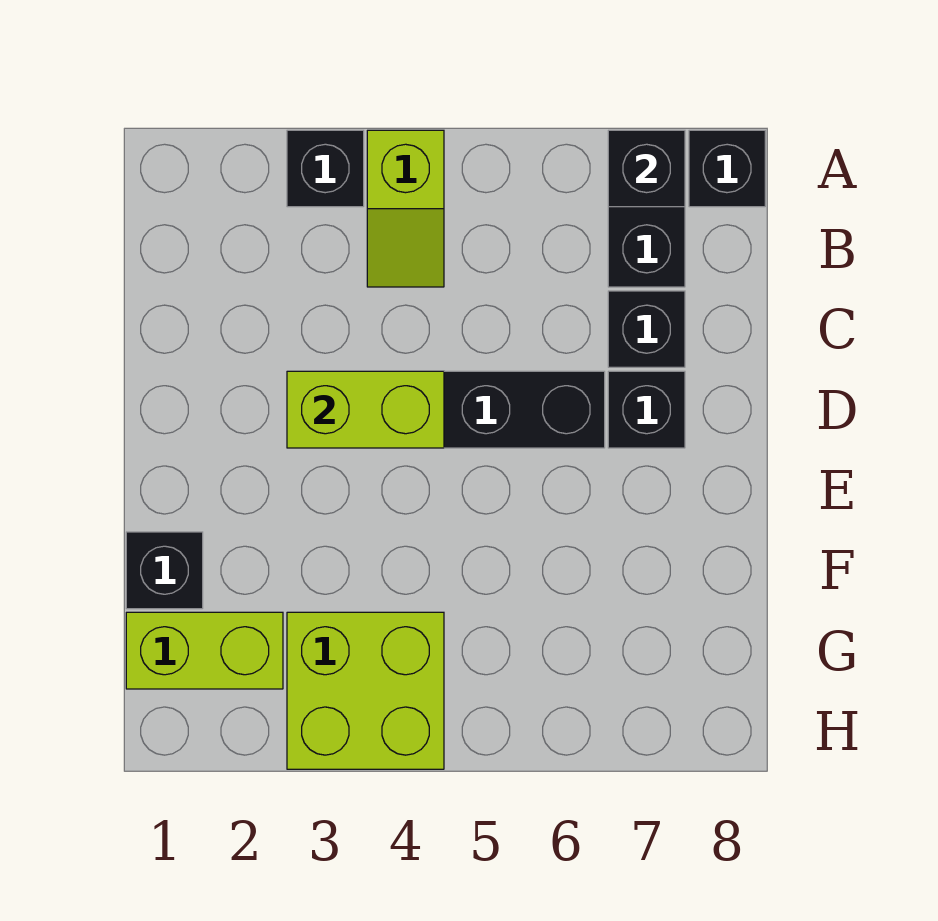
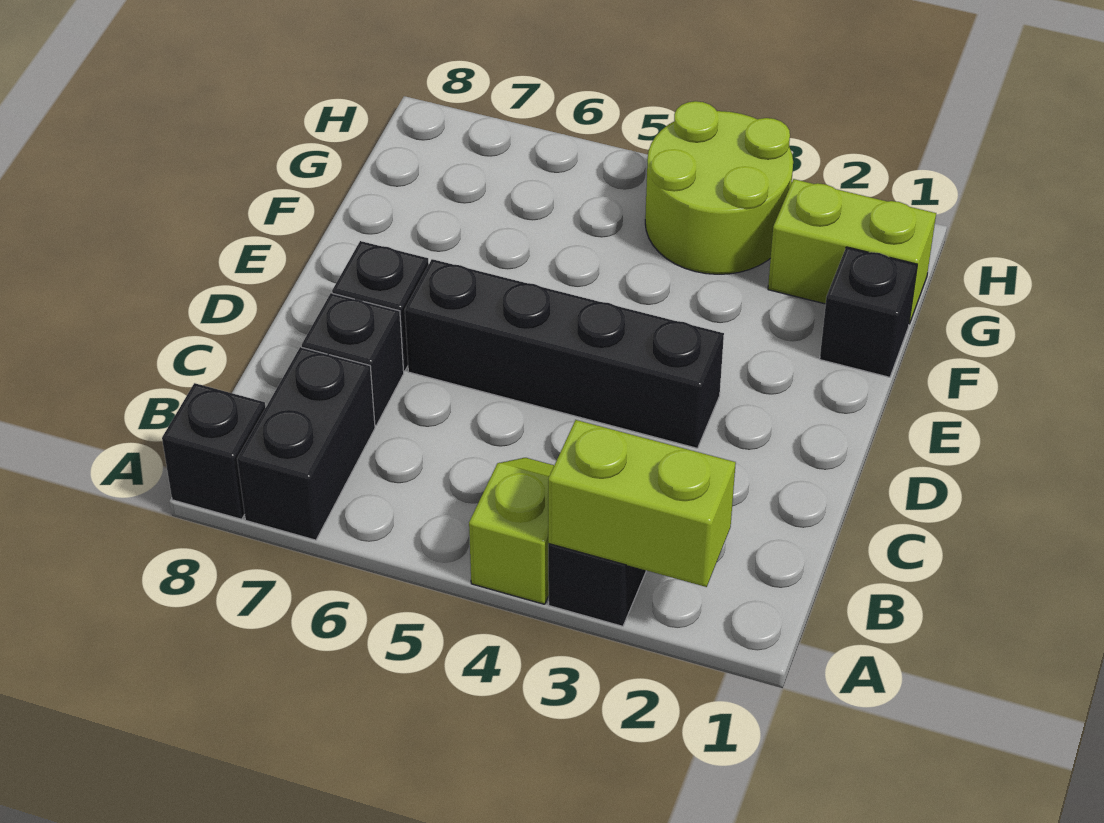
black brick A7 level 2 -> none
lime brick D3:D4 level 2 -> lime brick A2:A3 level 2
lime brick G3:H4 level 1 -> lime round brick G3:H4 level 1

